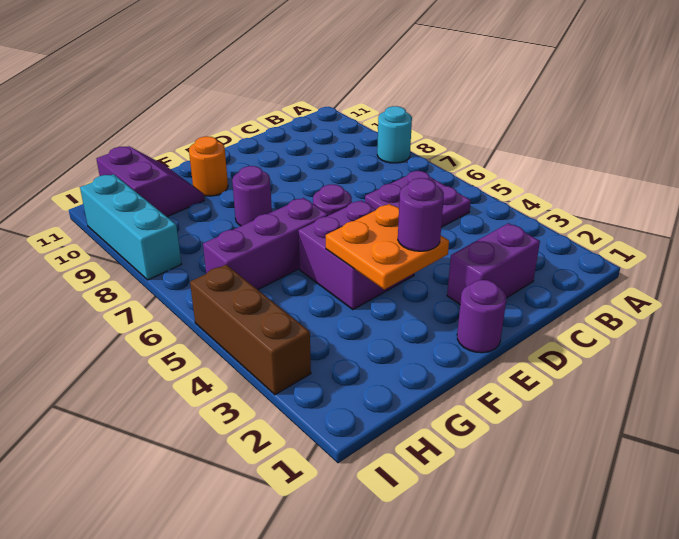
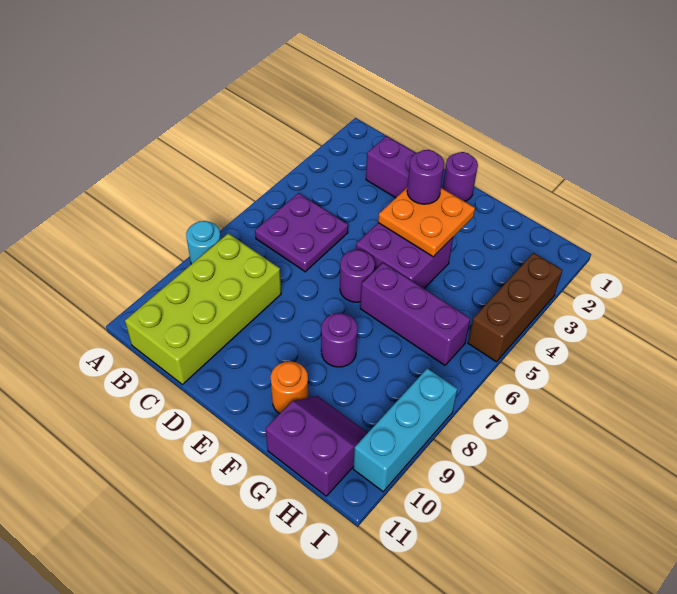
none -> lime brick B8:C11 level 1
purple slope G10:H11 level 1 top H -> purple slope G10:H11 level 1 top 11

